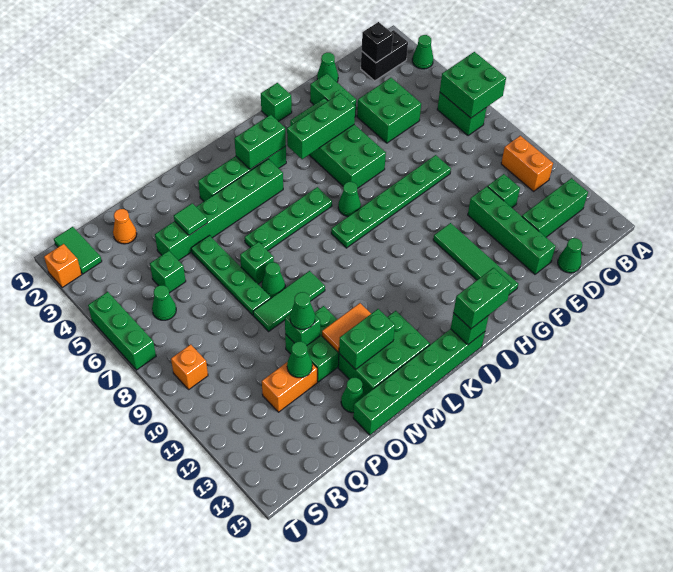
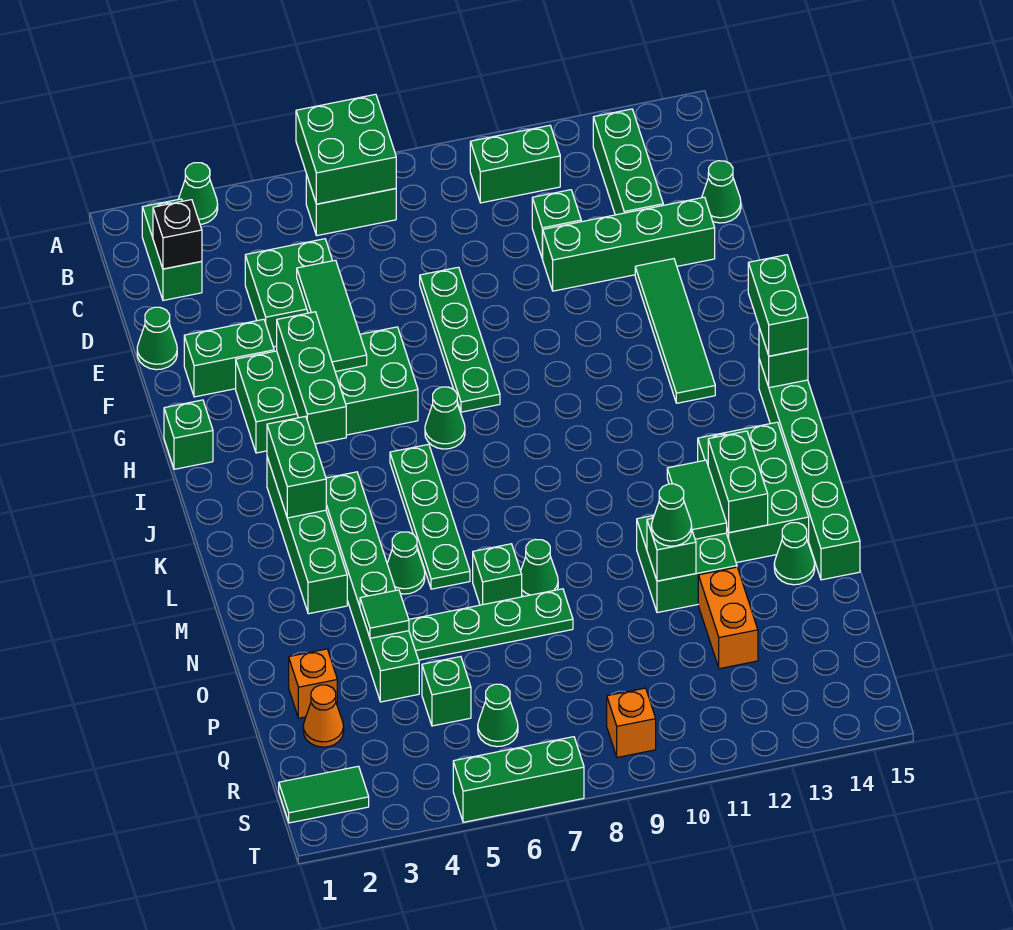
black brick B2:C2 level 1 -> green brick B2:C2 level 1
orange brick B10:B11 level 1 -> green brick B10:B11 level 1
green plate E8:J8 level 1 -> green plate E8:H8 level 1
green tile G11:G14 level 1 -> green tile F13:I13 level 1
green tile M9:O9 level 1 -> green tile E5:G5 level 2
orange tile M12:N12 level 2 -> green tile M12:N12 level 2
green cone P12 level 2 -> green cone M5 level 1
orange brick T2 level 1 -> orange brick P2 level 1

